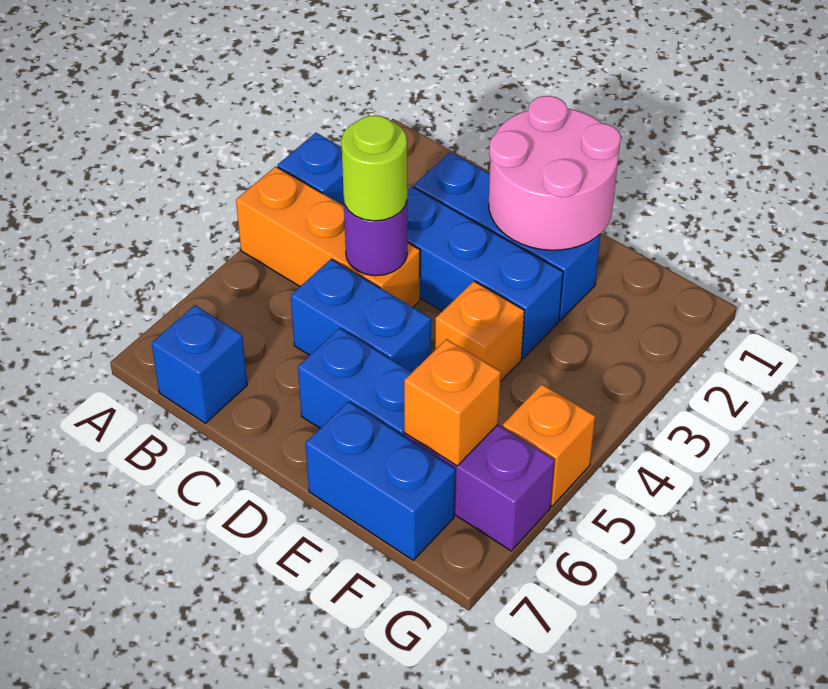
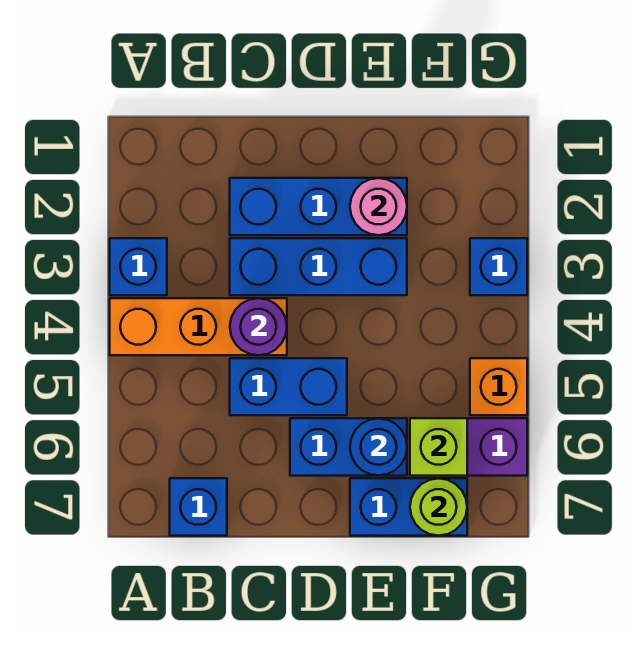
lime round brick C4 level 3 -> lime round brick F7 level 2
pink round brick D1:E2 level 2 -> pink round brick E2 level 2
orange brick E4 level 1 -> none
none -> blue round brick E6 level 2
orange brick F6 level 2 -> lime brick F6 level 2
none -> blue brick G3 level 1

